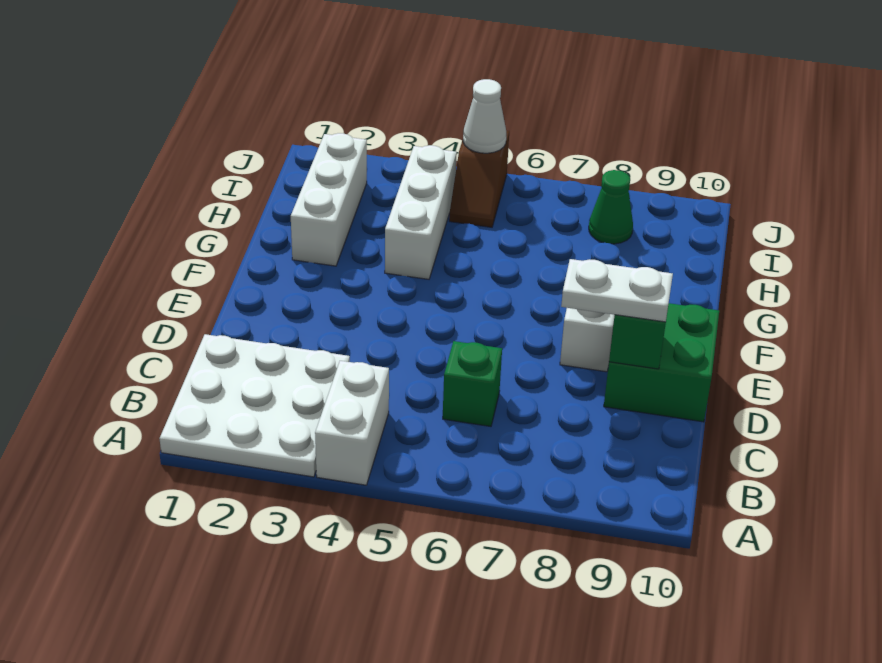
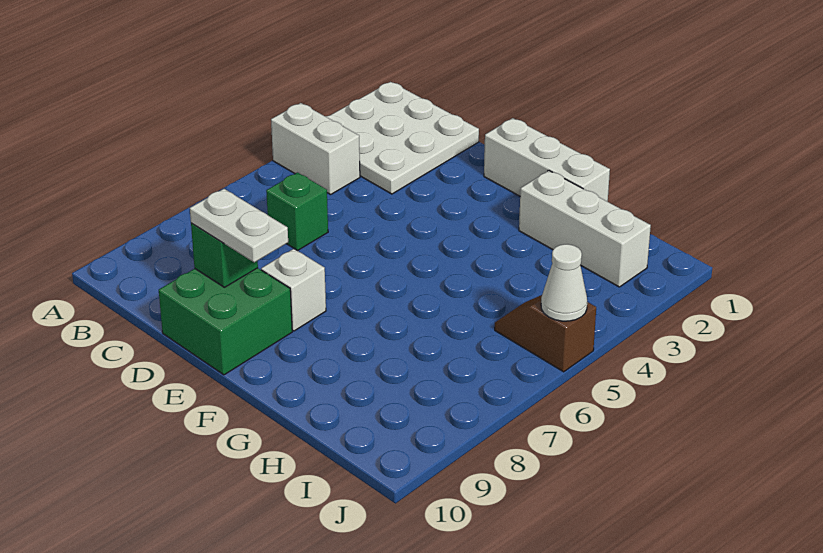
white plate D8:D9 level 3 -> white plate D9:E9 level 3
white brick G4:I4 level 1 -> white brick E1:G1 level 1
green cone I8 level 1 -> none

